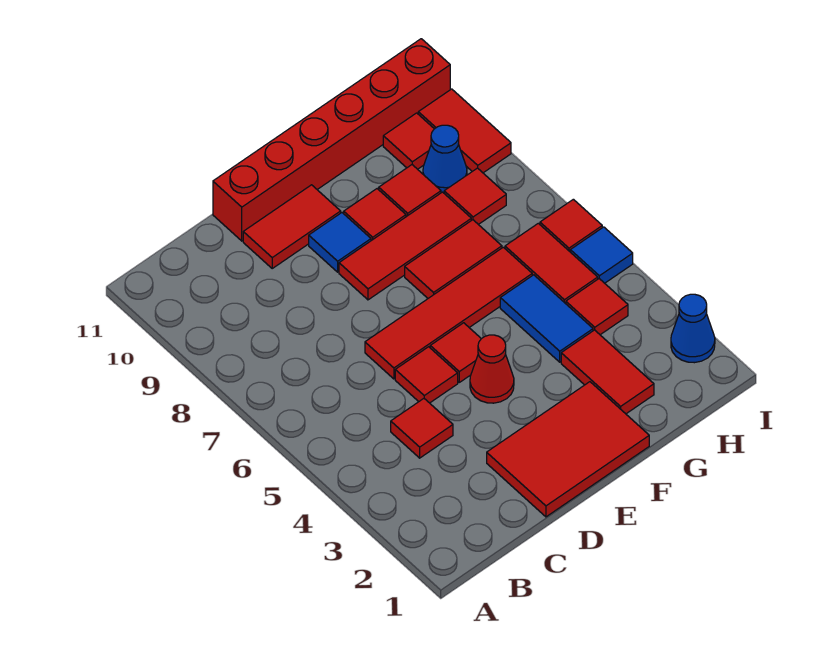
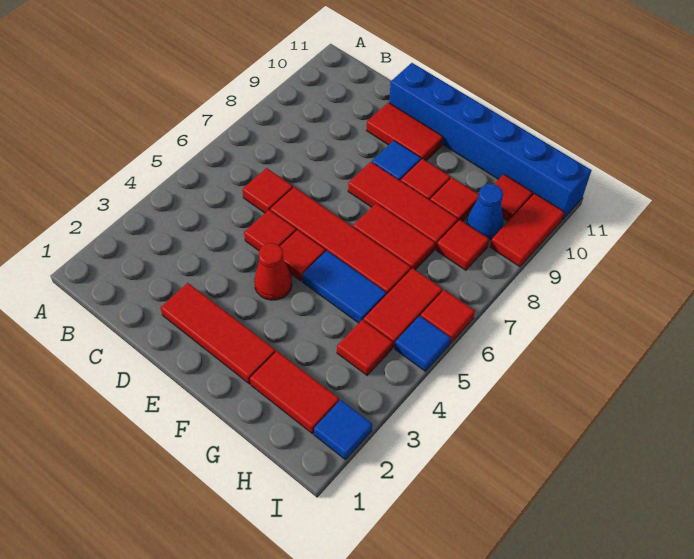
red tile C4 level 1 -> red tile C6 level 1
red tile D1:F2 level 1 -> red tile D2:F2 level 1
red brick D11:I11 level 1 -> blue brick D11:I11 level 1
red tile G2:G3 level 1 -> red tile G2:H2 level 1
blue tile G4:G5 level 1 -> blue tile F5:G5 level 1
blue cone I2 level 1 -> blue tile I2 level 1

